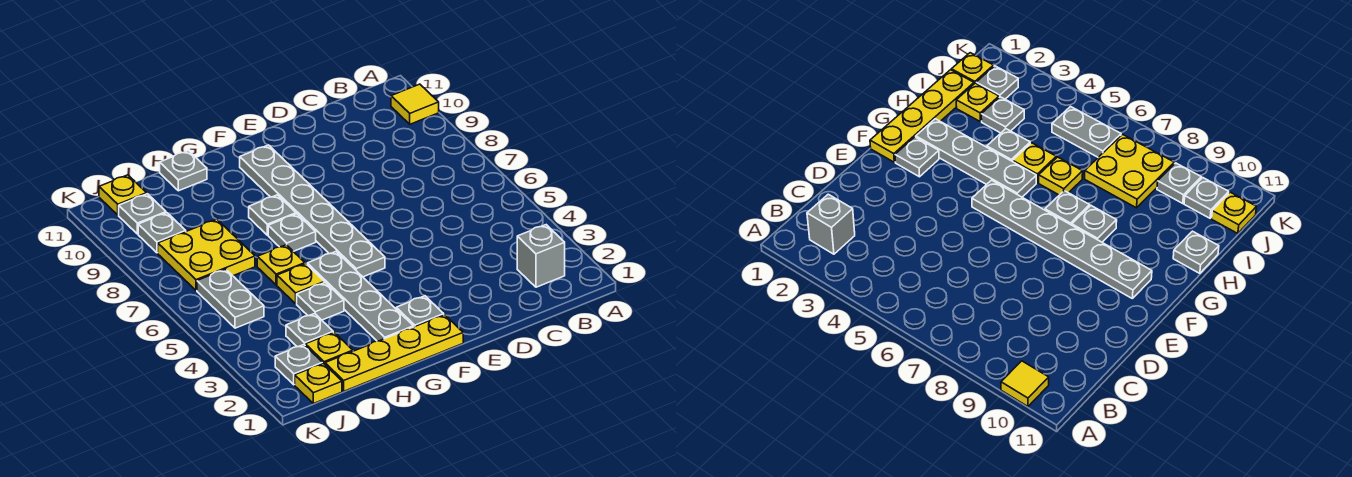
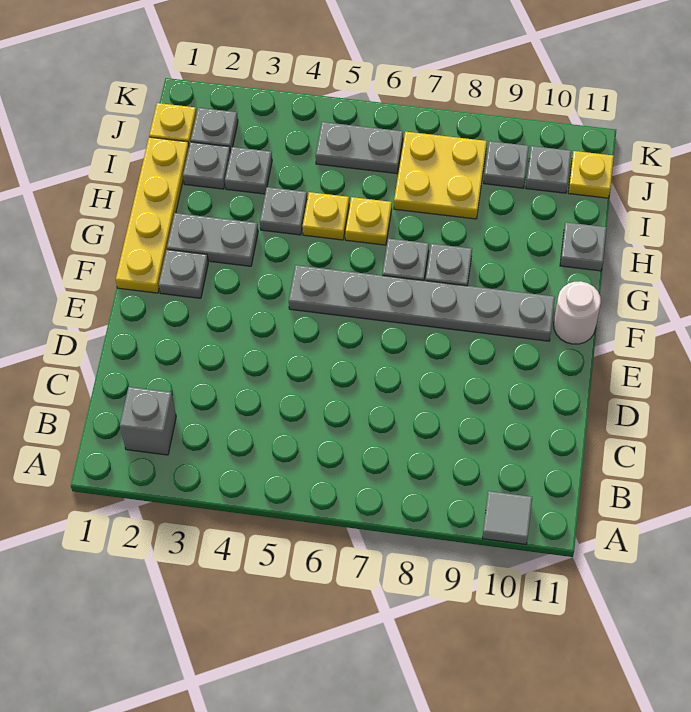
yellow tile A10 level 1 -> grey tile A10 level 1
none -> white round brick F11 level 1
grey plate G2:G5 level 1 -> grey plate G2:G3 level 1
yellow plate I2 level 1 -> grey plate I2 level 1

